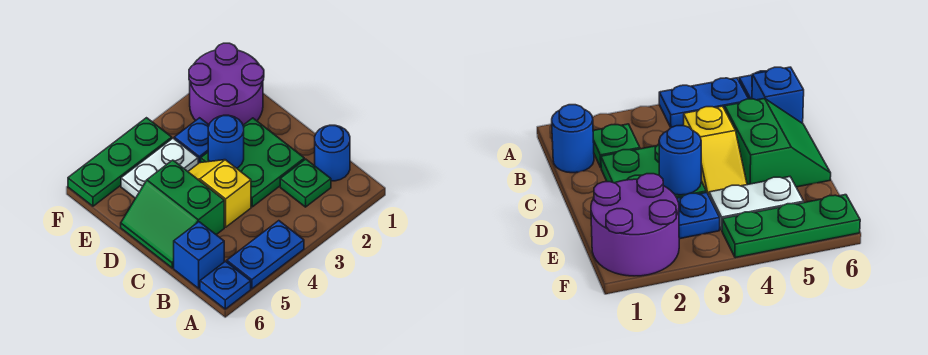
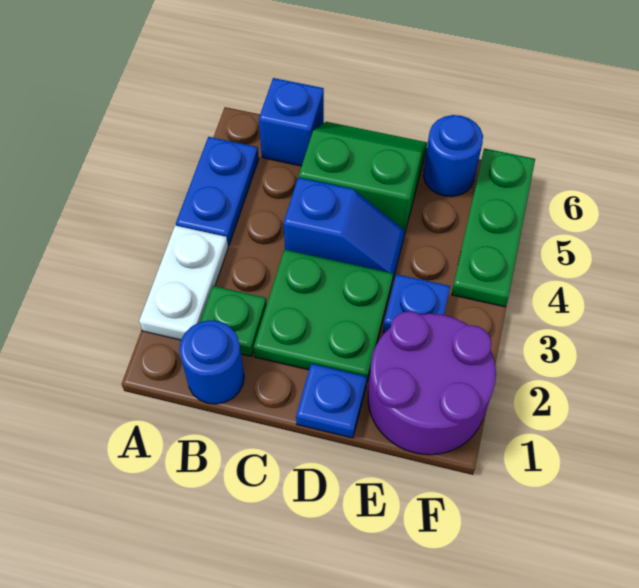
blue plate A6 level 1 -> blue plate D1 level 1
yellow slope C4:D4 level 1 top C -> blue slope C4:D4 level 1 top C
blue round brick D3 level 2 -> blue round brick E6 level 1
white plate E4:E5 level 1 -> white plate A2:A3 level 1

